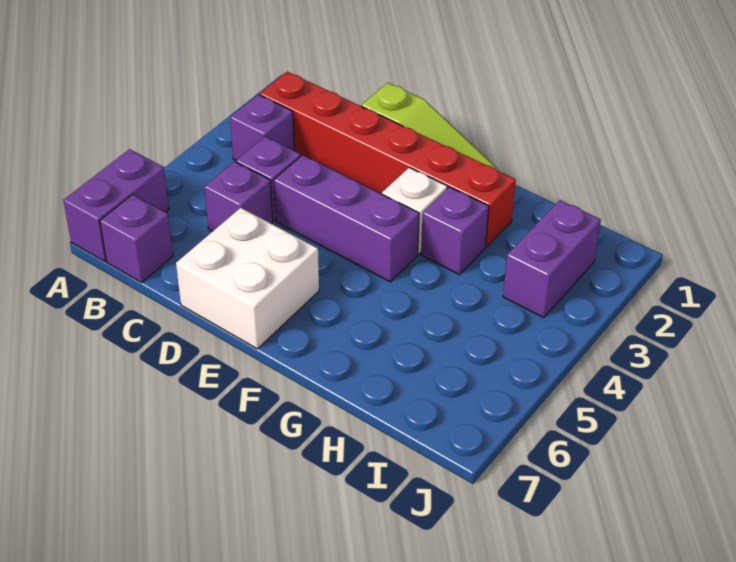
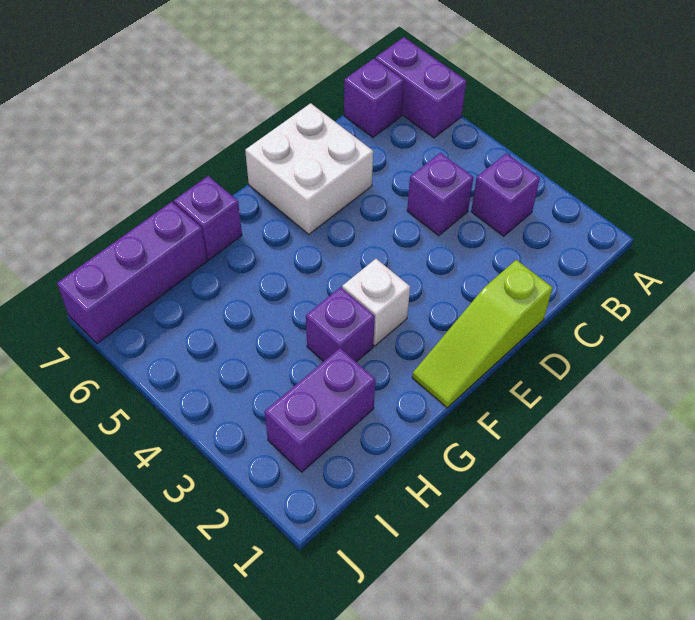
red brick B2:G2 level 1 -> none
purple brick C5 level 1 -> purple brick G7 level 1
purple brick D4:F4 level 1 -> purple brick H7:J7 level 1
purple brick I2:I3 level 1 -> purple brick H2:I2 level 1

